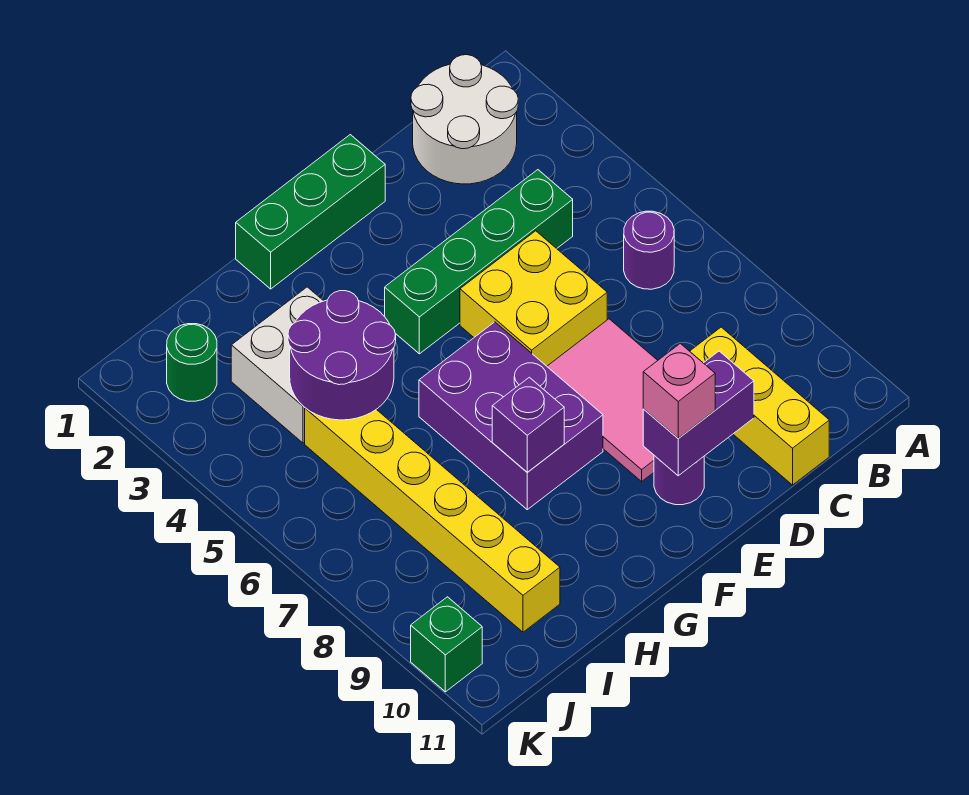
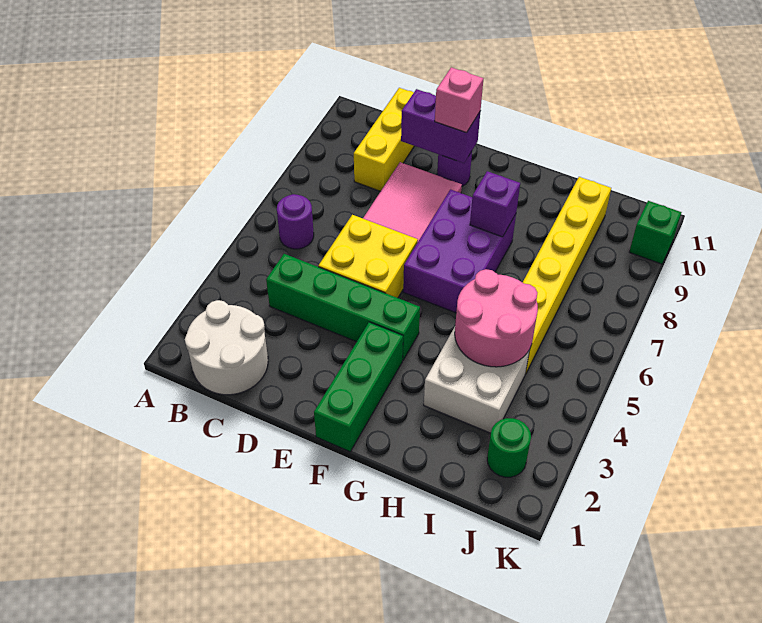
green brick E1:G1 level 1 -> green brick F1:F3 level 1
purple round brick H4:I5 level 2 -> pink round brick H4:I5 level 2

